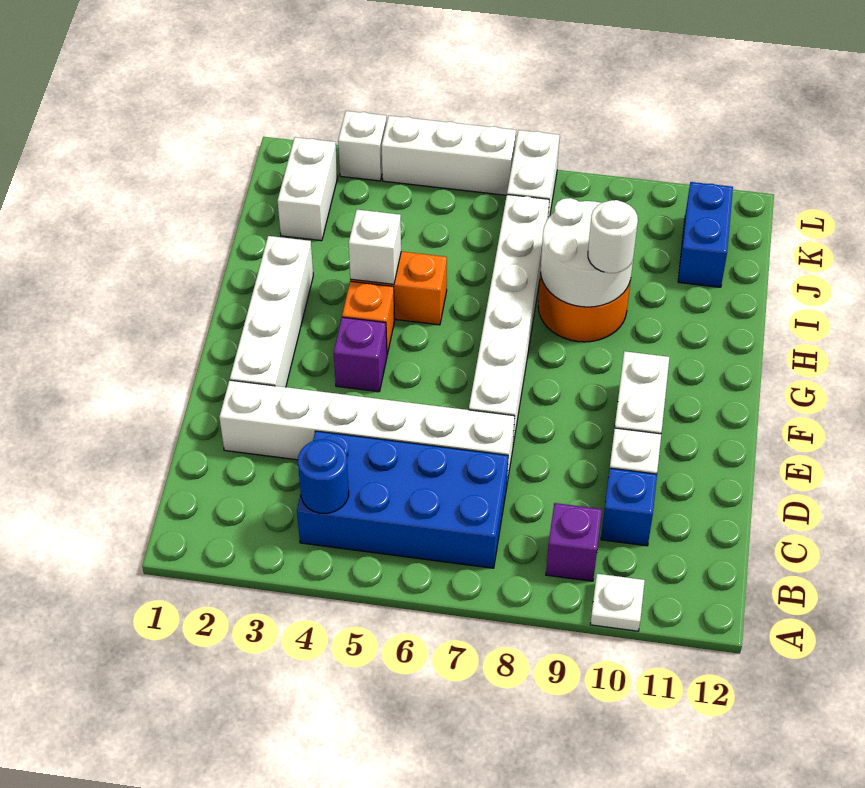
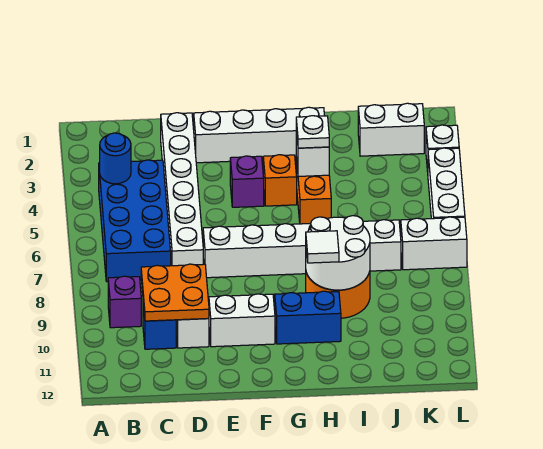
white plate A10 level 1 -> white plate H4 level 3
none -> orange plate C9:D10 level 2
white round brick H9 level 3 -> white tile H9 level 3
blue brick J11:K11 level 1 -> blue brick G10:H10 level 1

